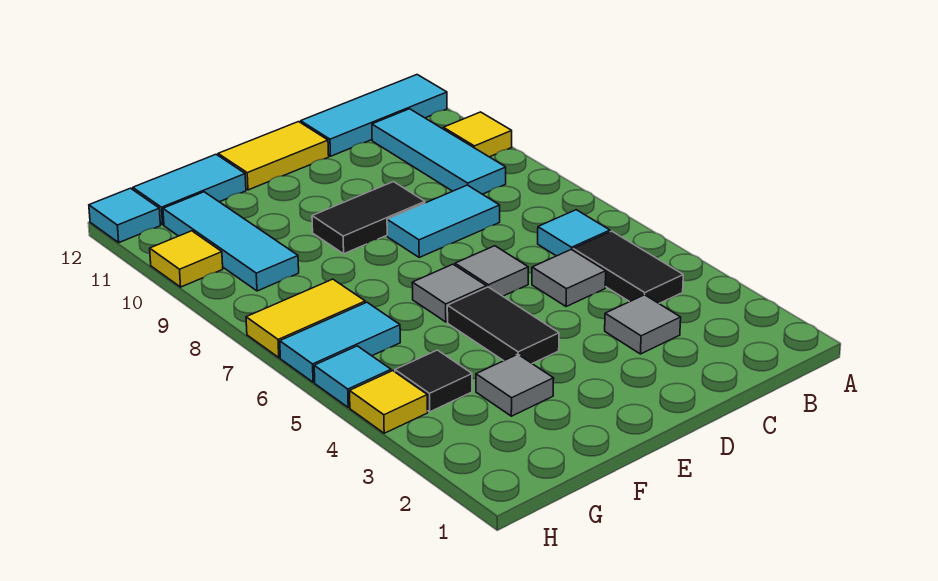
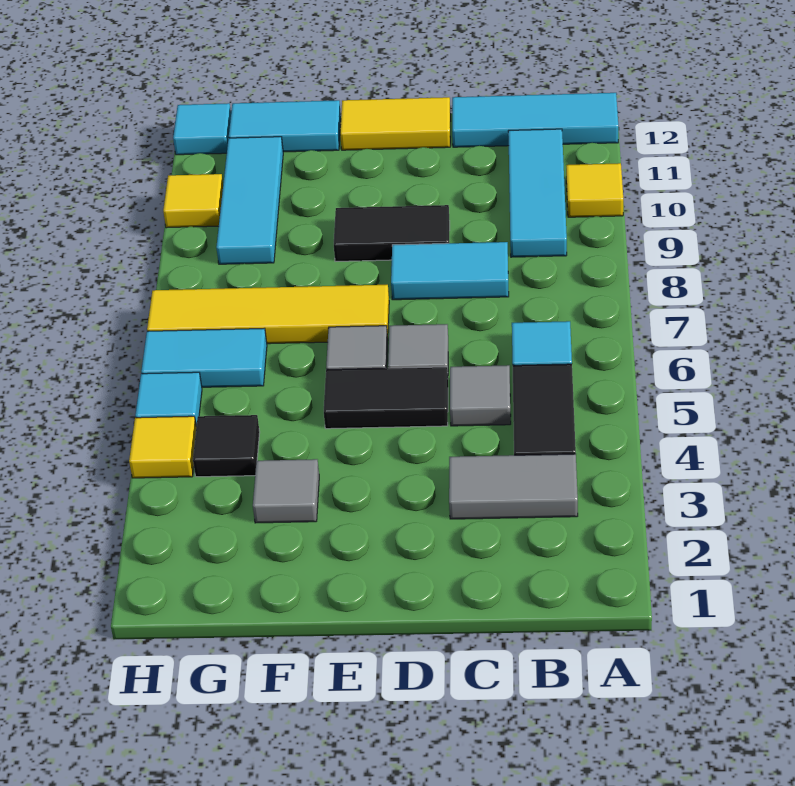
grey tile C3 level 1 -> grey tile B3:C3 level 1
black tile E4:E5 level 1 -> black tile D5:E5 level 1
yellow tile G7:H7 level 1 -> yellow tile E7:H7 level 1

